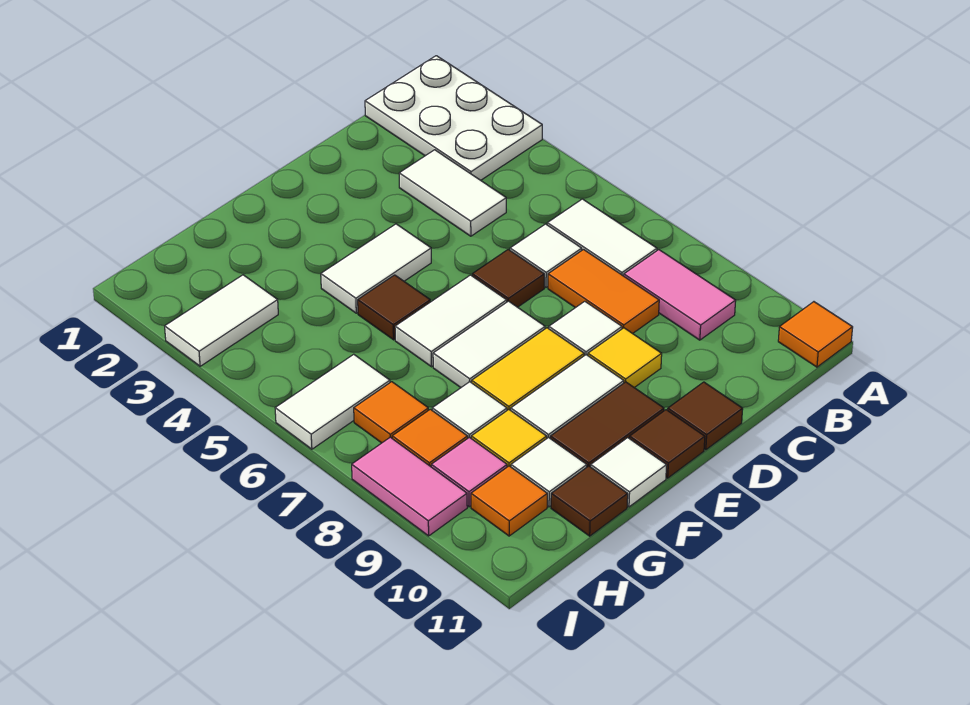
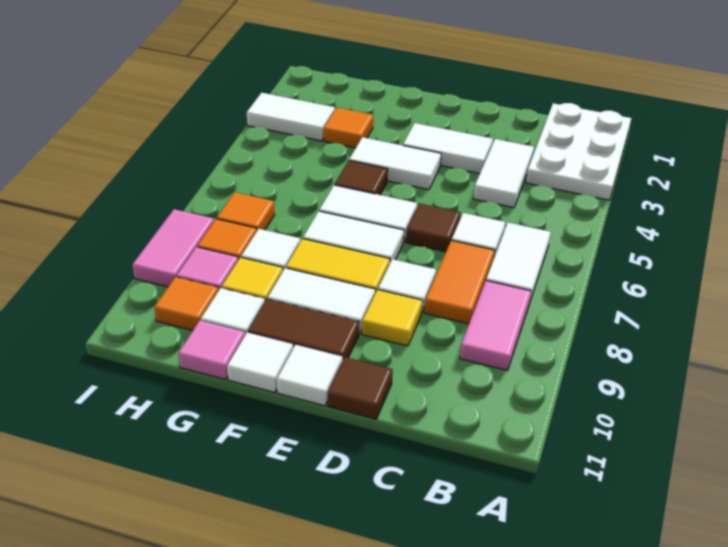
orange tile A11 level 1 -> orange tile G3 level 1
brown tile E11 level 1 -> white tile E11 level 1
brown tile G11 level 1 -> pink tile G11 level 1
white tile H6:I6 level 1 -> white tile D3:E3 level 1

